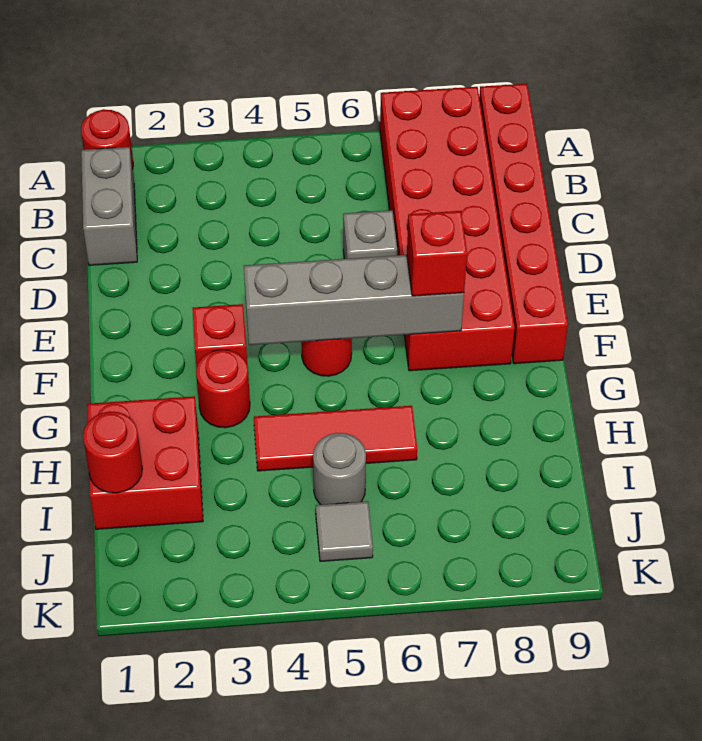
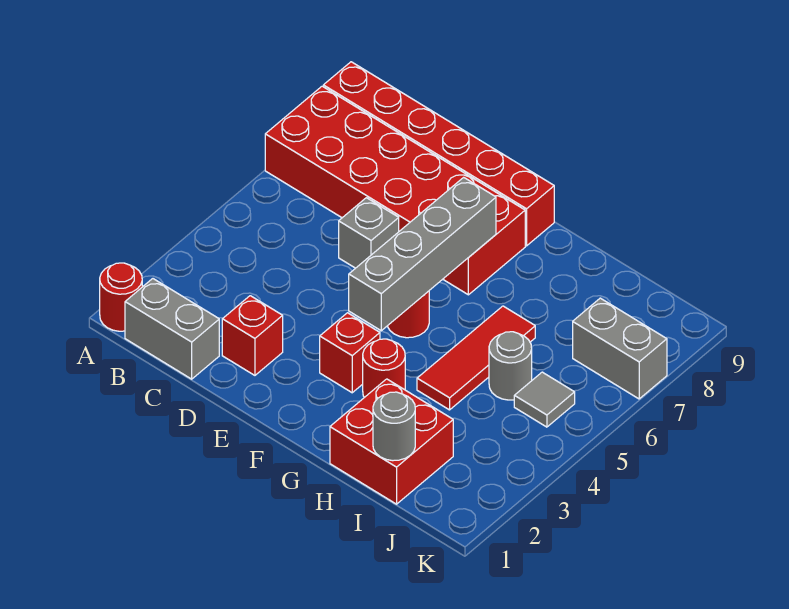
red brick F7 level 3 -> red brick D2 level 1
red round brick I1 level 2 -> grey round brick I1 level 2
none -> grey brick J7:K7 level 1

